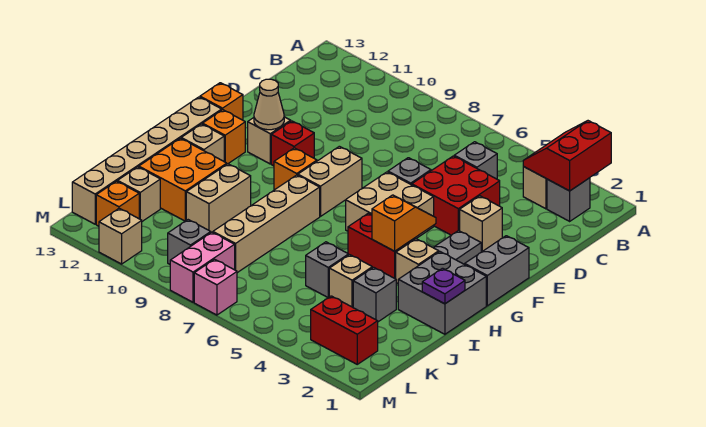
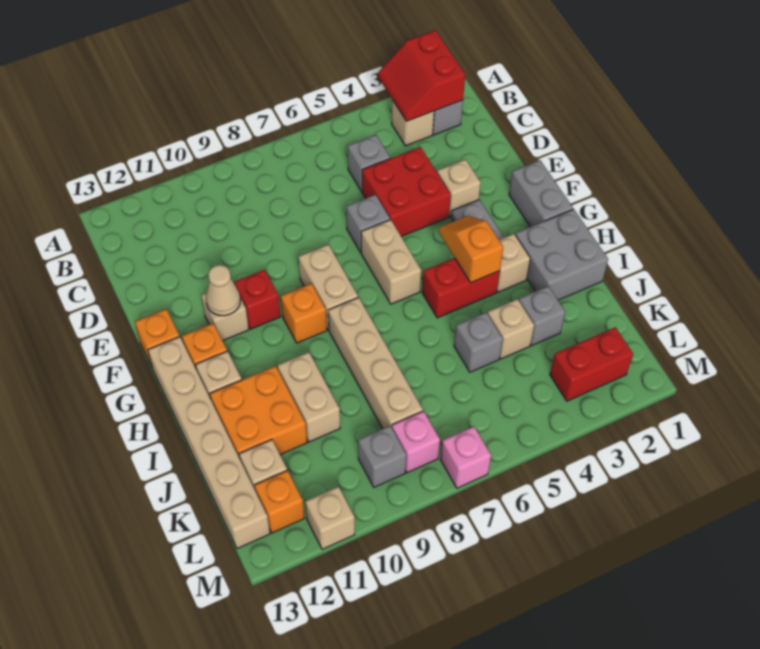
tan brick F5:G6 level 1 -> tan brick F6:G6 level 1
purple plate I1 level 2 -> none
pink brick L8:M8 level 1 -> pink brick L8 level 1

